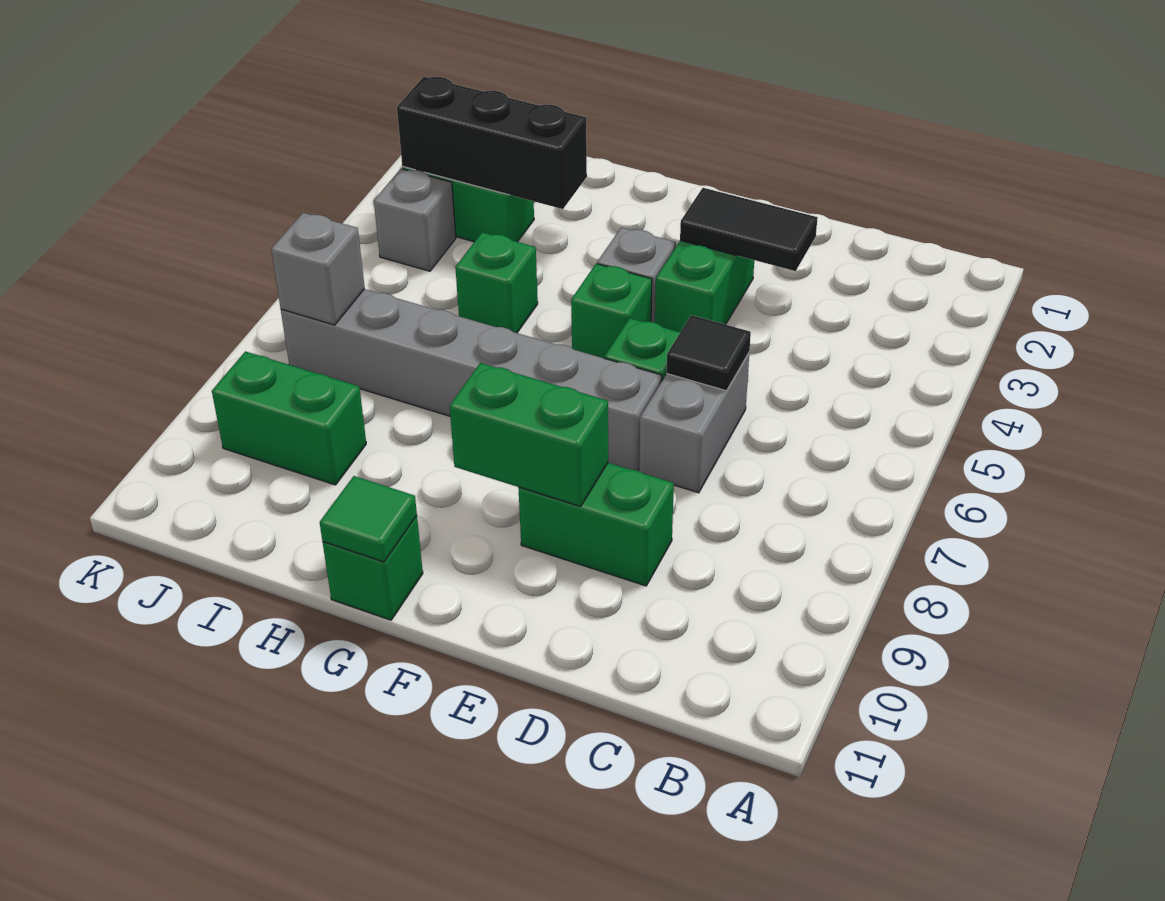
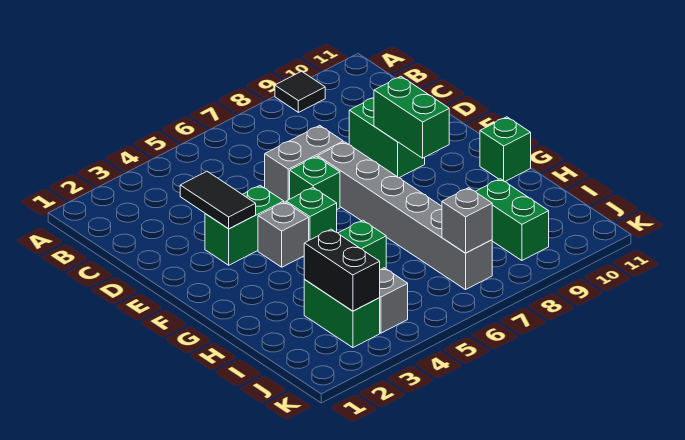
black tile D6 level 2 -> black tile A9 level 1
green tile G11 level 2 -> none
black brick H3:J3 level 2 -> black brick I3:J3 level 2

